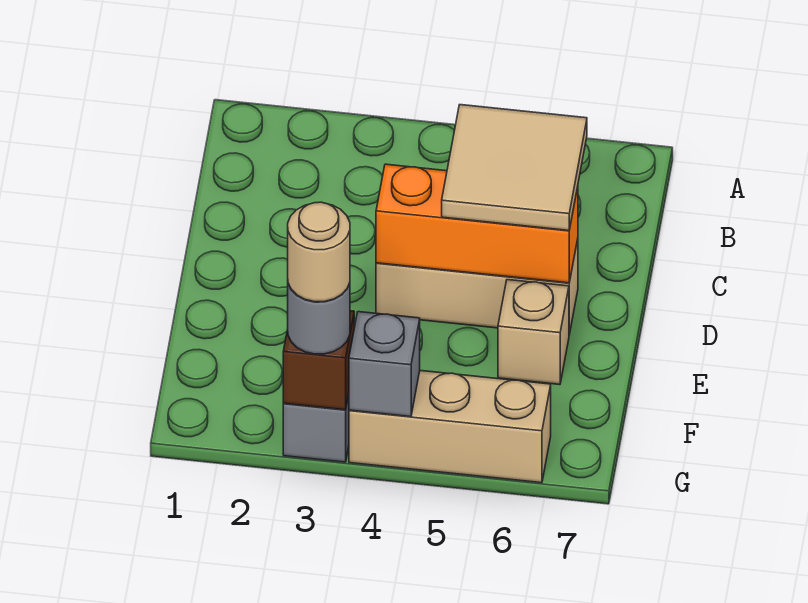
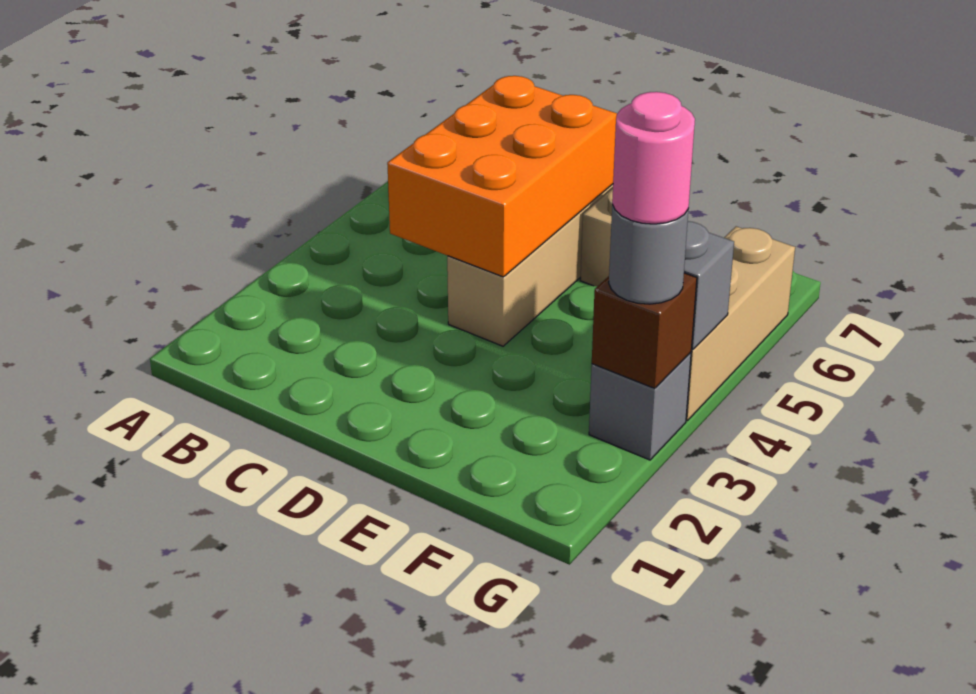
tan tile C5:D6 level 3 -> none
orange brick D4:D6 level 2 -> orange brick C4:D6 level 2
tan round brick G3 level 4 -> pink round brick G3 level 4

